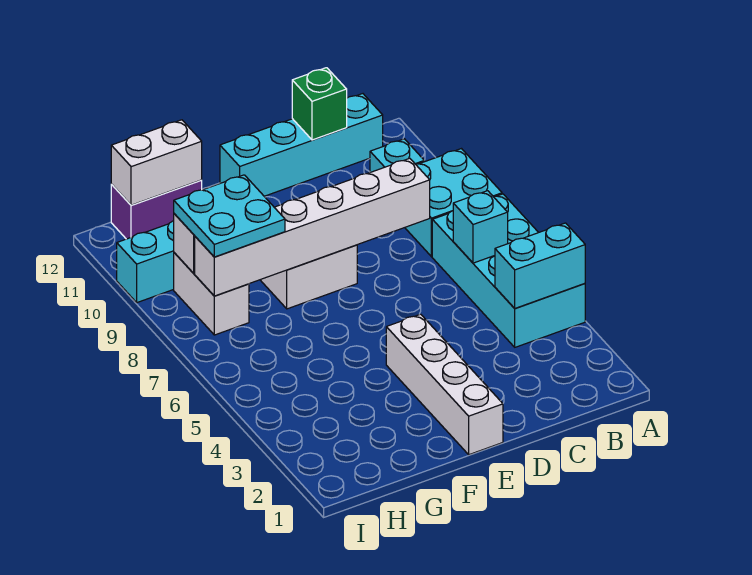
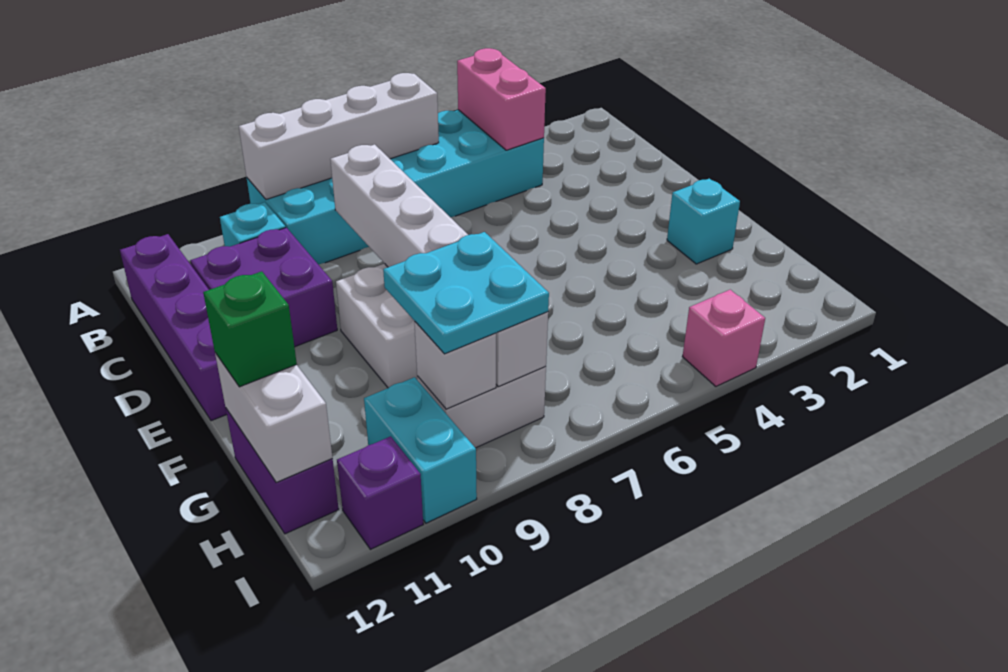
cyan brick A4:B4 level 2 -> pink brick A4:B4 level 2
cyan brick B6 level 2 -> cyan brick F2 level 1
cyan brick B12:E12 level 1 -> purple brick B12:E12 level 1
none -> purple brick C10:D11 level 1
green brick C12 level 2 -> green brick G12 level 3
white brick E1:E4 level 1 -> white brick A6:A9 level 2
none -> pink brick I4 level 1
none -> purple brick I11 level 1

